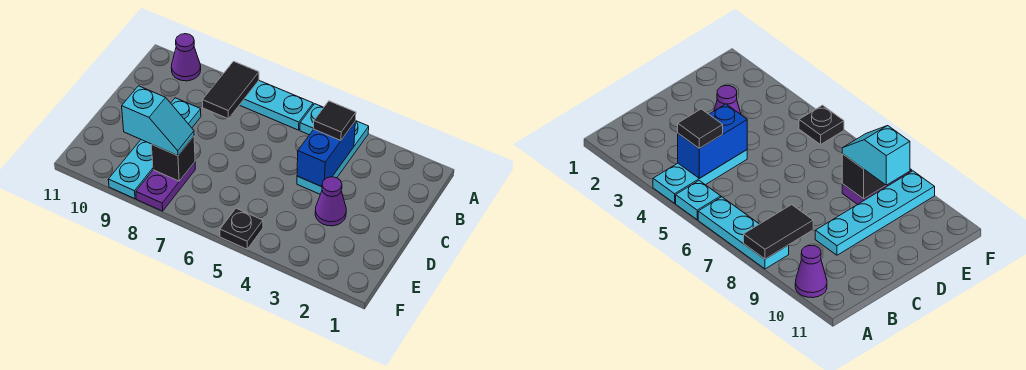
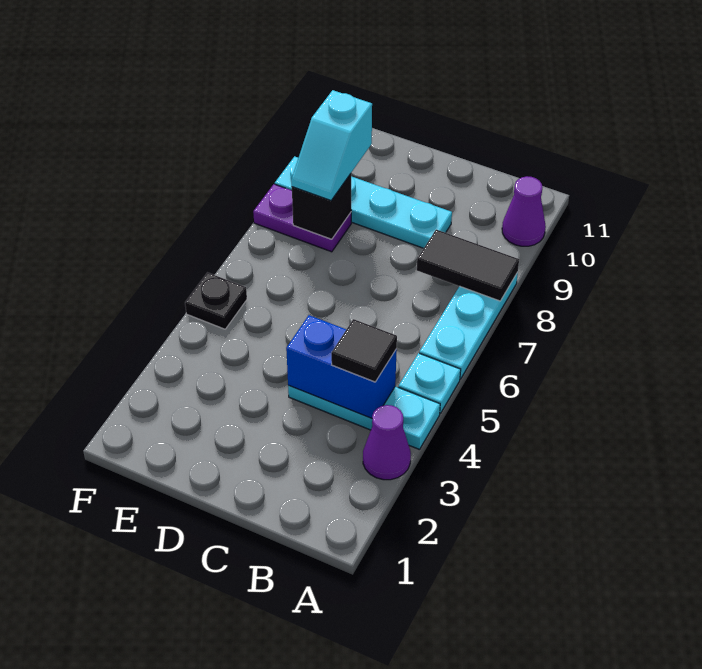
purple cone D3 level 1 -> purple cone A3 level 1

